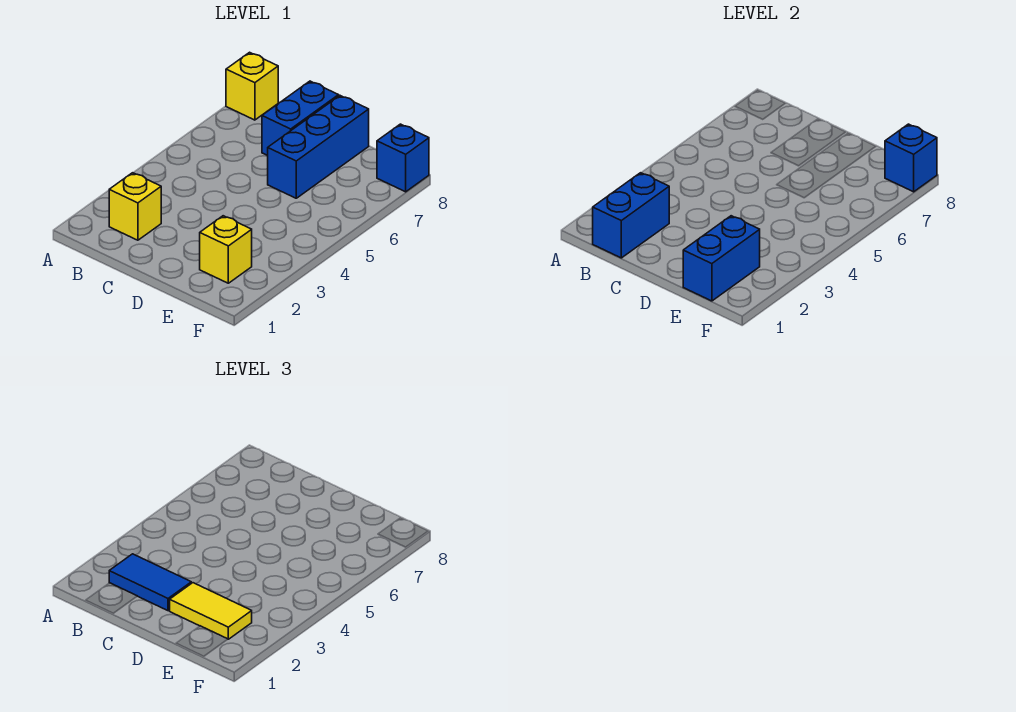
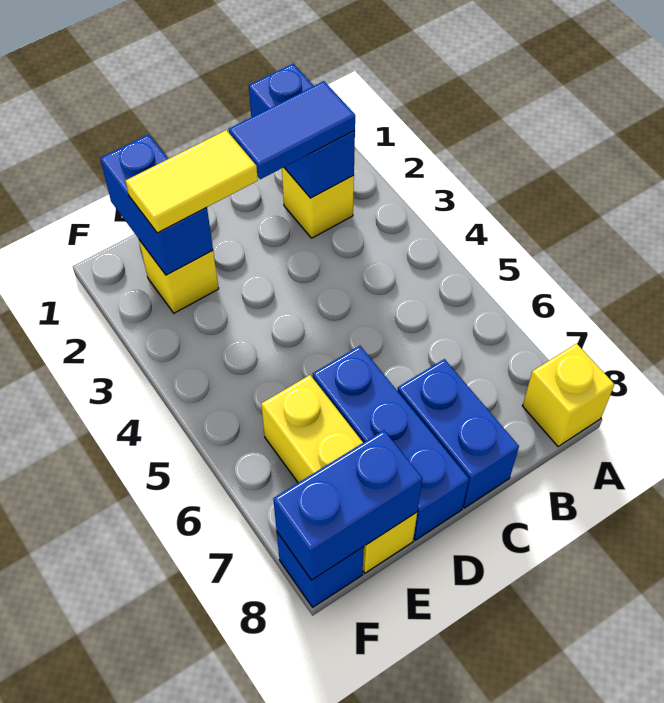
none -> yellow brick E6:E8 level 1
blue brick F8 level 2 -> blue brick E8:F8 level 2

